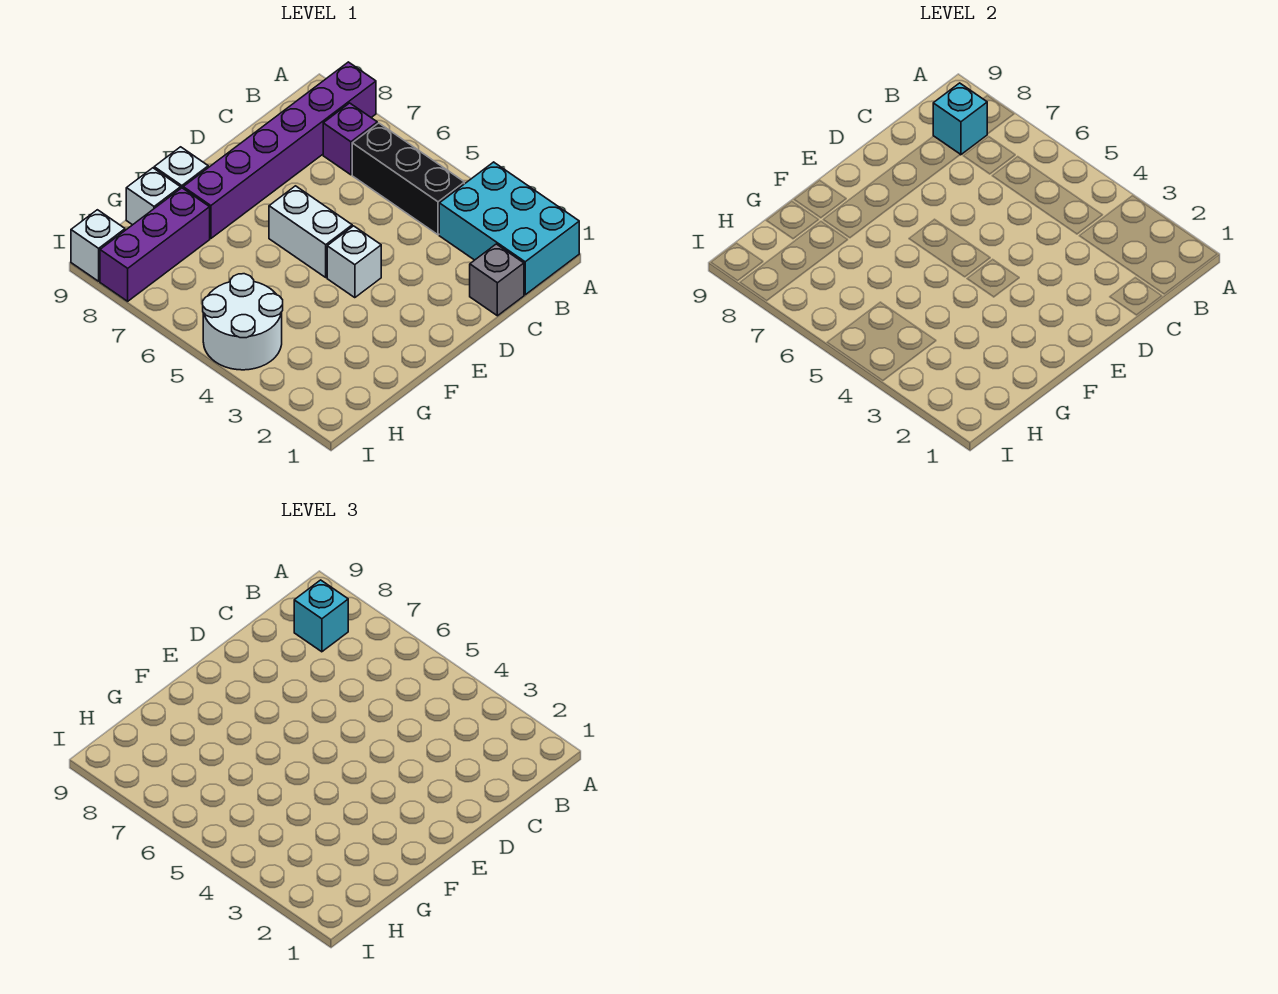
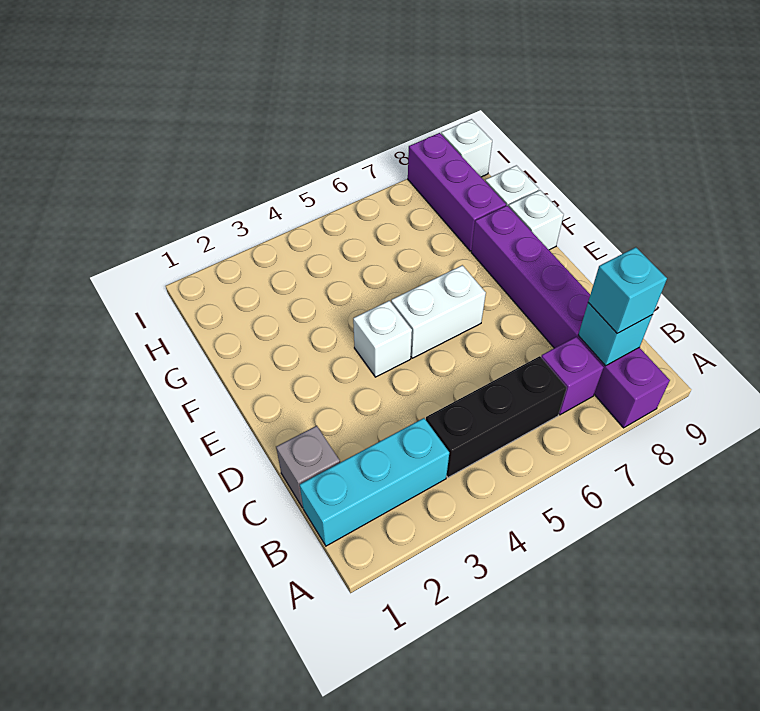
cyan brick A1:B3 level 1 -> cyan brick B1:B3 level 1
white round brick H4:I5 level 1 -> none

